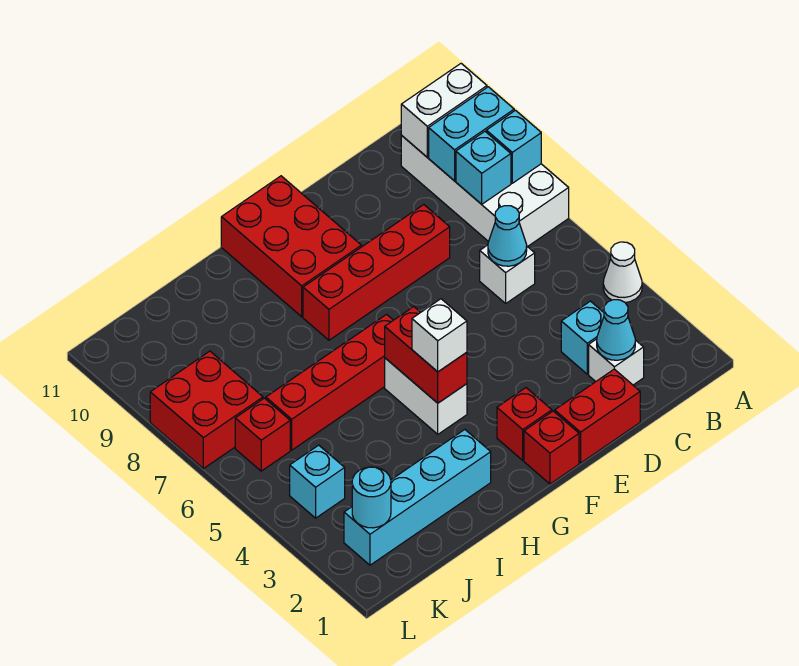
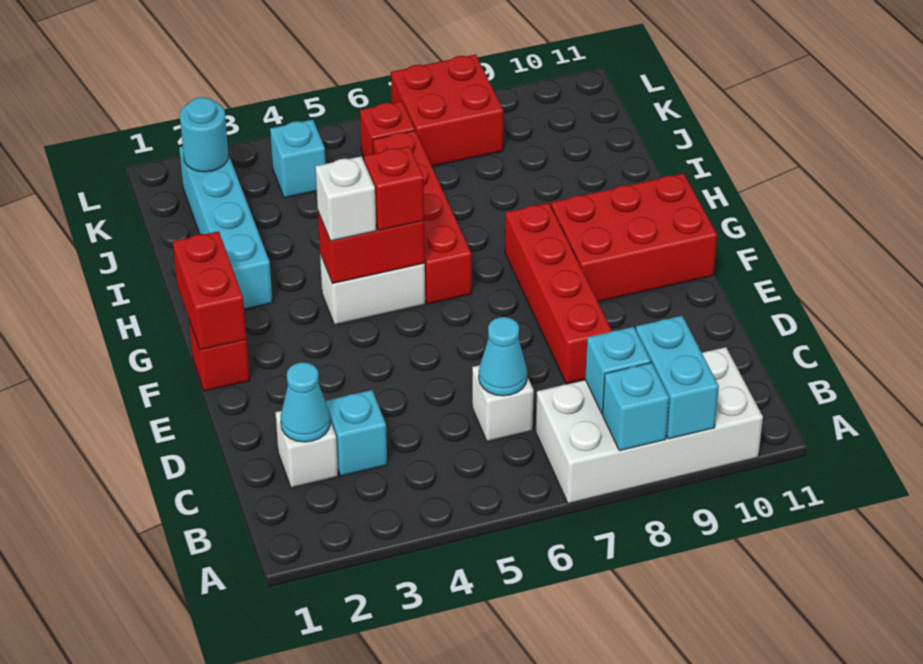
white cone A4 level 1 -> none
white brick A10:B10 level 2 -> none
red brick D1:E1 level 1 -> red brick F1:G1 level 2
red brick F2 level 1 -> red brick G5 level 3

